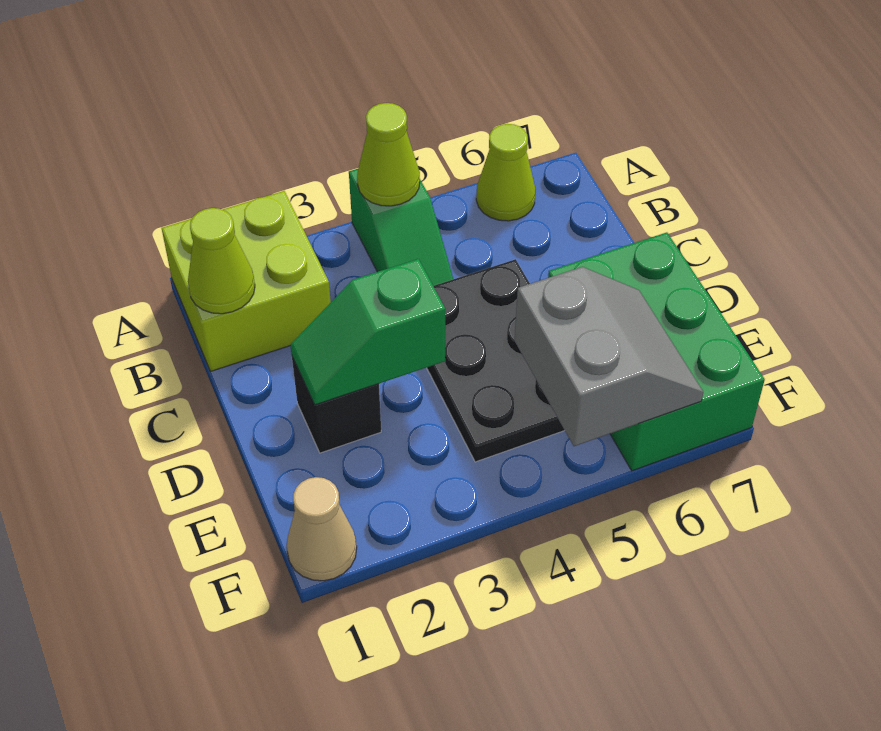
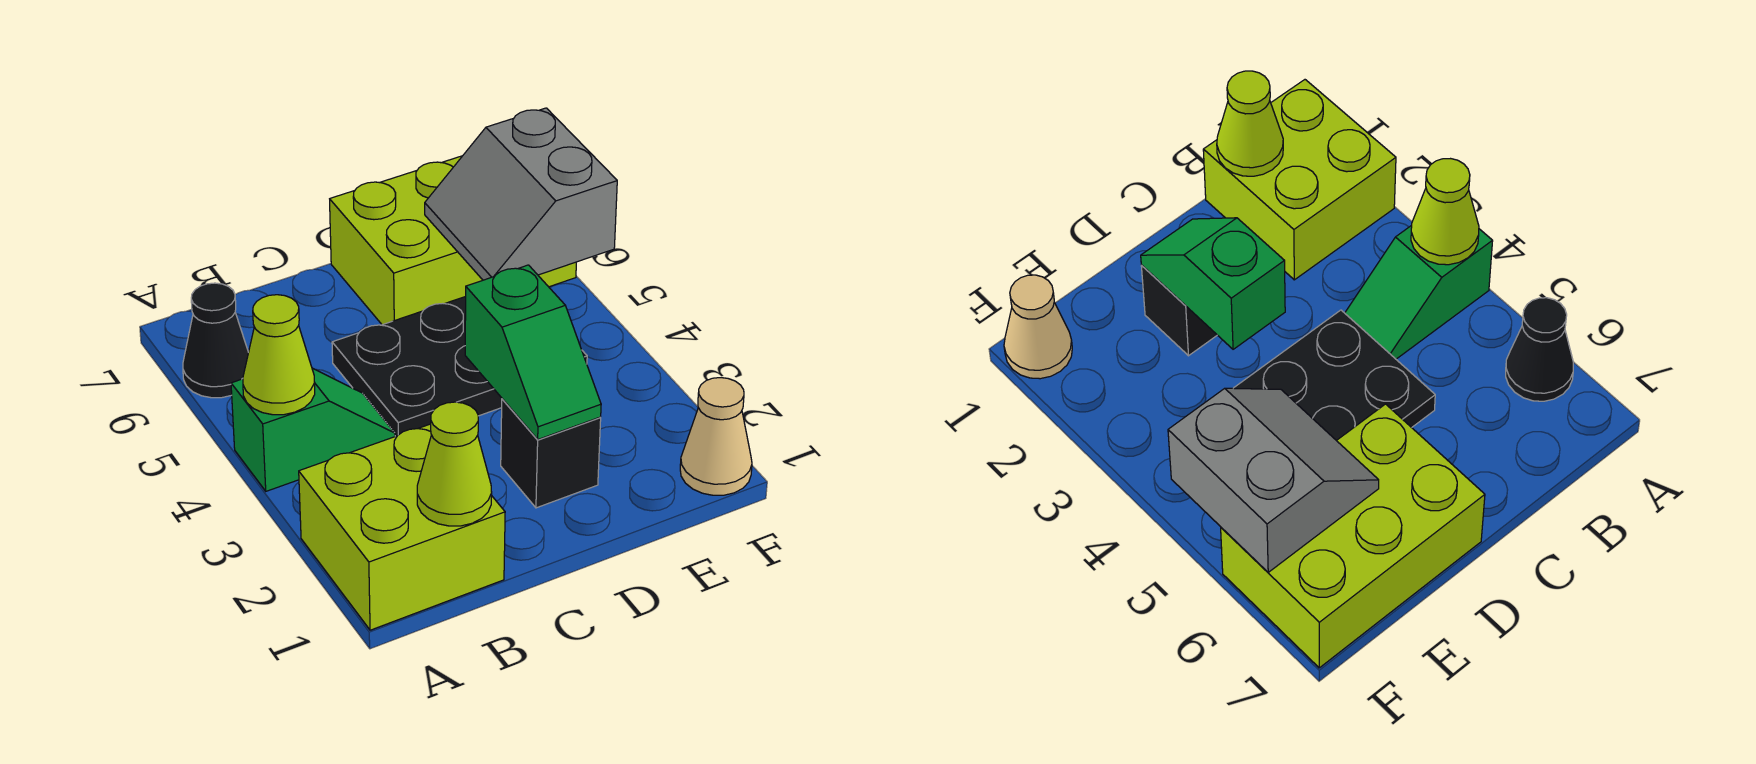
lime cone A6 level 1 -> black cone A6 level 1
green brick D6:F7 level 1 -> lime brick D6:F7 level 1
grey slope E5:F6 level 2 top 5 -> grey slope E5:F6 level 2 top F

